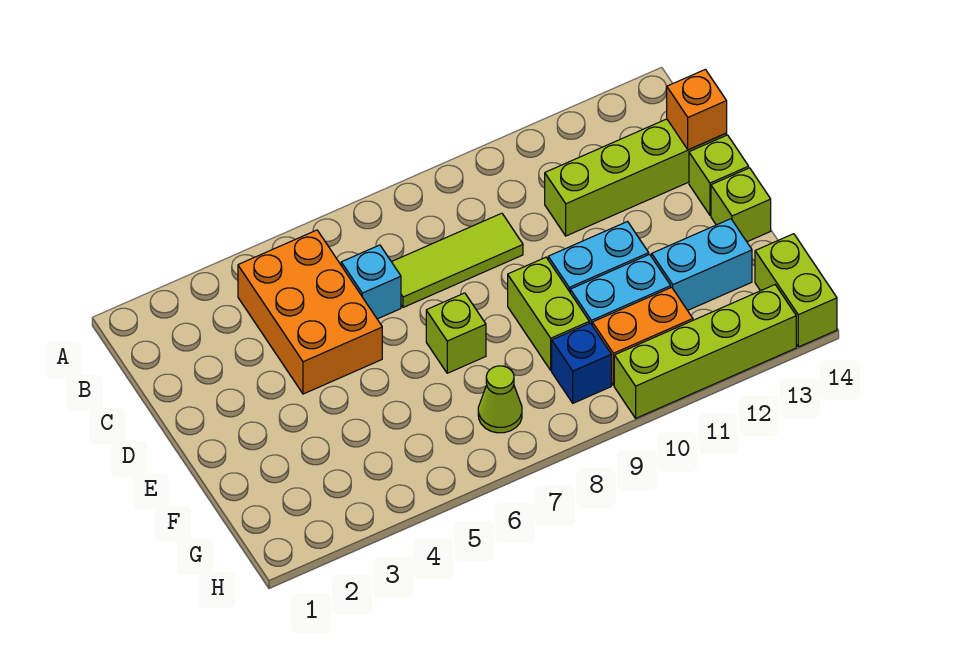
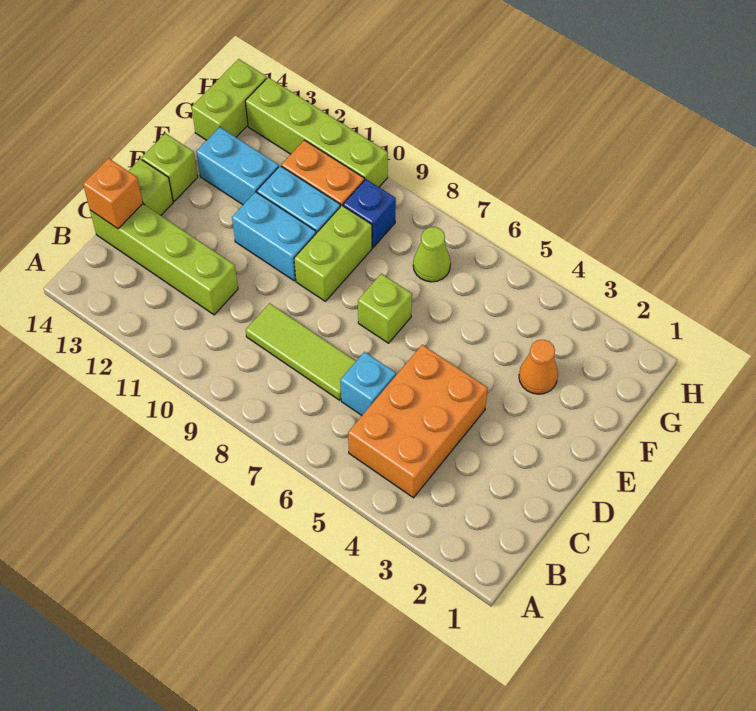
none -> orange cone F3 level 1

